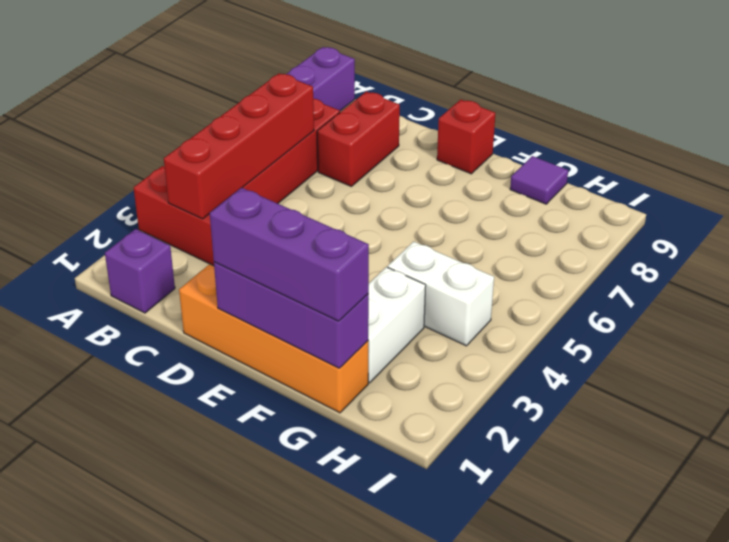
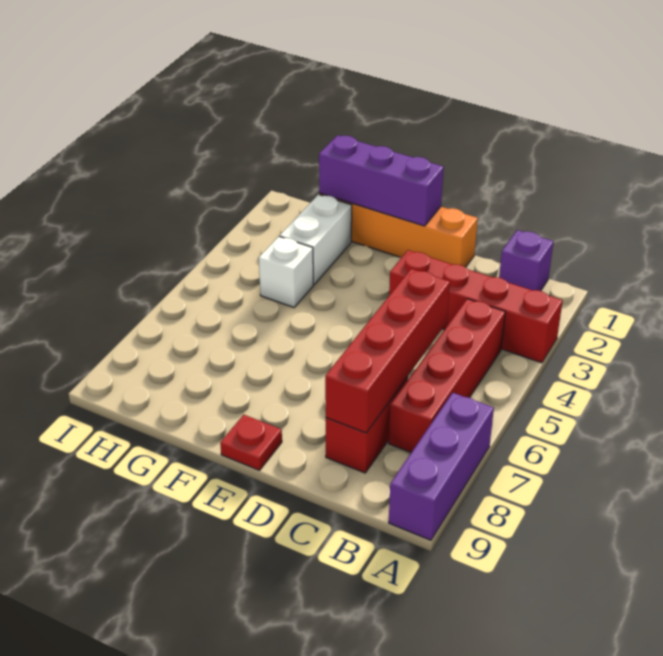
red brick B3:B6 level 2 -> red brick C5:C8 level 2
purple brick E1:G1 level 3 -> none
red brick E9 level 1 -> red plate E9 level 1
white brick G4:H4 level 1 -> white brick G4 level 1
purple tile G9 level 1 -> none

